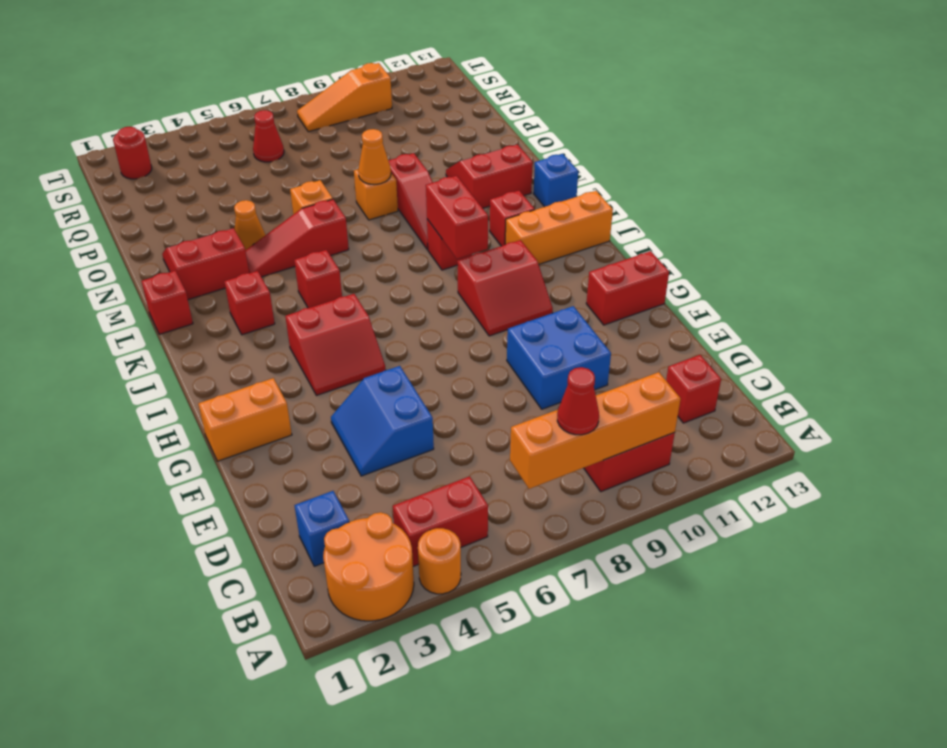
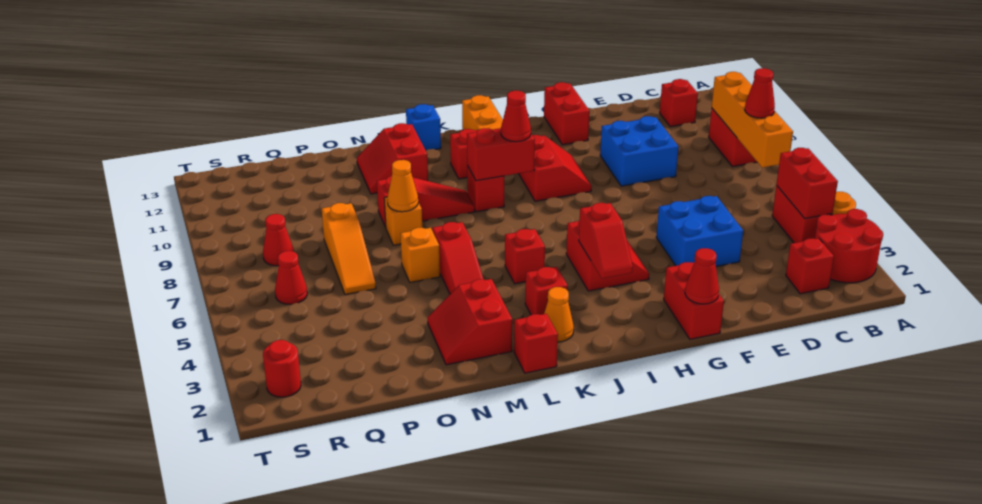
orange round brick A2:B3 level 1 -> red round brick A2:B3 level 1
none -> red brick B4:B5 level 2
blue brick C2 level 1 -> red brick C2 level 1
blue slope E4:F5 level 1 top 5 -> blue brick E4:F5 level 1
orange brick G1:G2 level 1 -> red brick G1:G2 level 1
none -> red cone G1 level 2
none -> red slope I3:I4 level 2 top 4
none -> red cone J9 level 3
orange cone N4 level 1 -> orange cone K2 level 1
none -> red cone R8 level 1
orange slope S8:S10 level 1 top 10 -> orange slope P6:P8 level 1 top 8

